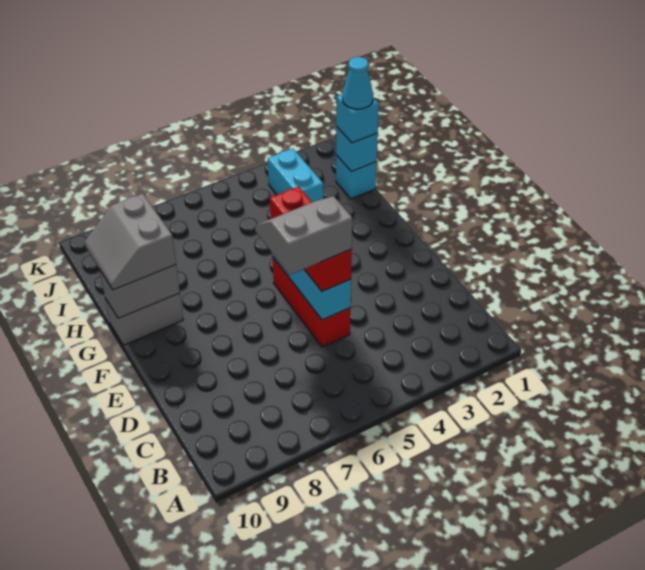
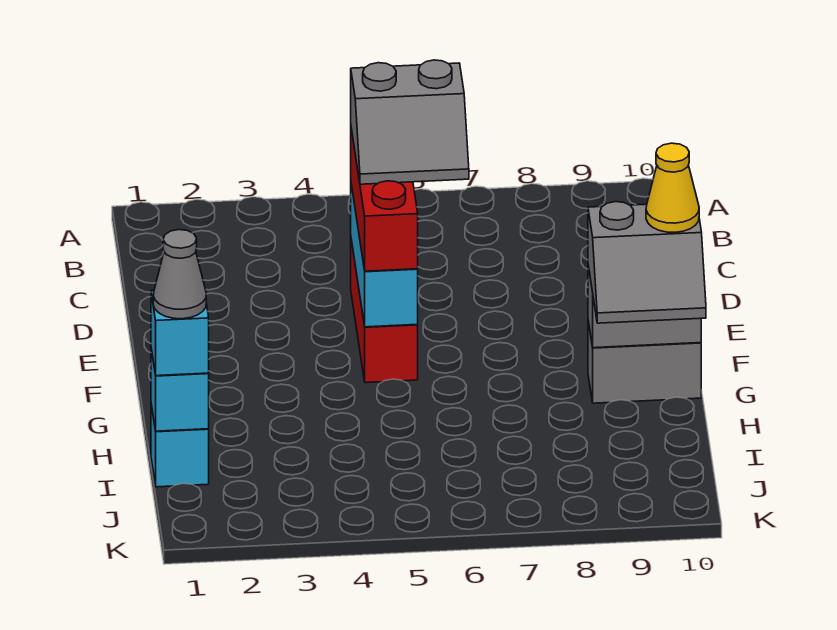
grey slope G9:H10 level 3 top 9 -> grey slope G9:H10 level 3 top G
none -> yellow cone G10 level 4
cyan cone I1 level 4 -> grey cone I1 level 4
cyan brick I3:J3 level 1 -> none

